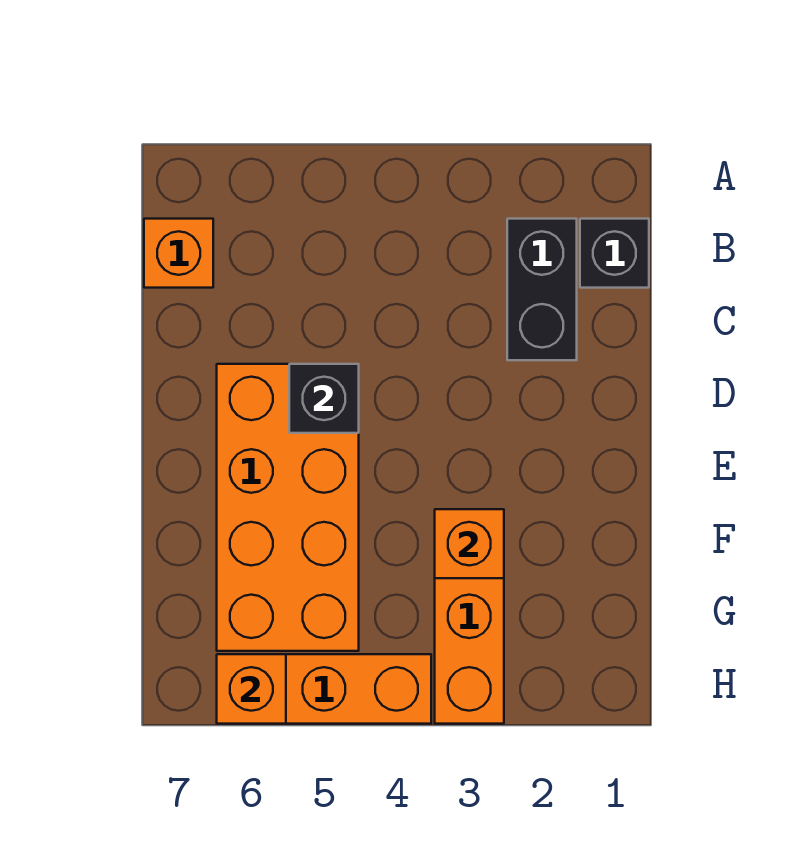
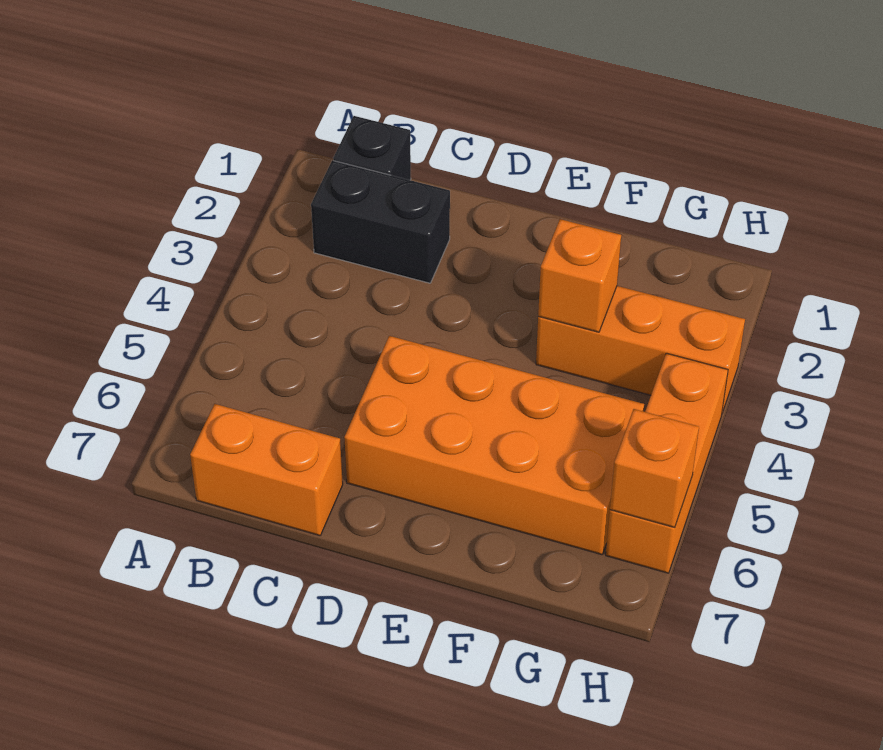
orange brick B7 level 1 -> orange brick B7:C7 level 1
black brick D5 level 2 -> none

